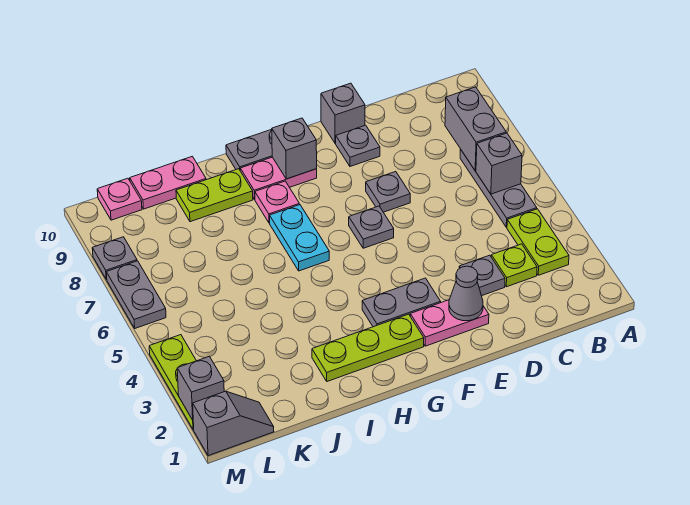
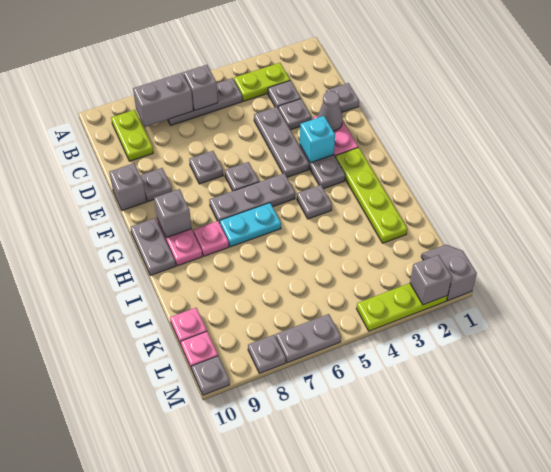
lime plate C3 level 1 -> grey plate C3 level 1
none -> grey plate D1 level 1
none -> grey plate D4:F4 level 1
none -> cyan brick F3 level 2
lime plate G2:I2 level 1 -> lime plate G2:J2 level 1
none -> grey plate G5:G7 level 1
none -> grey plate H4 level 1
lime plate I9:J9 level 1 -> lime plate B9:C9 level 1
pink plate J10:K10 level 1 -> pink plate K10 level 1
none -> grey plate M10 level 1

